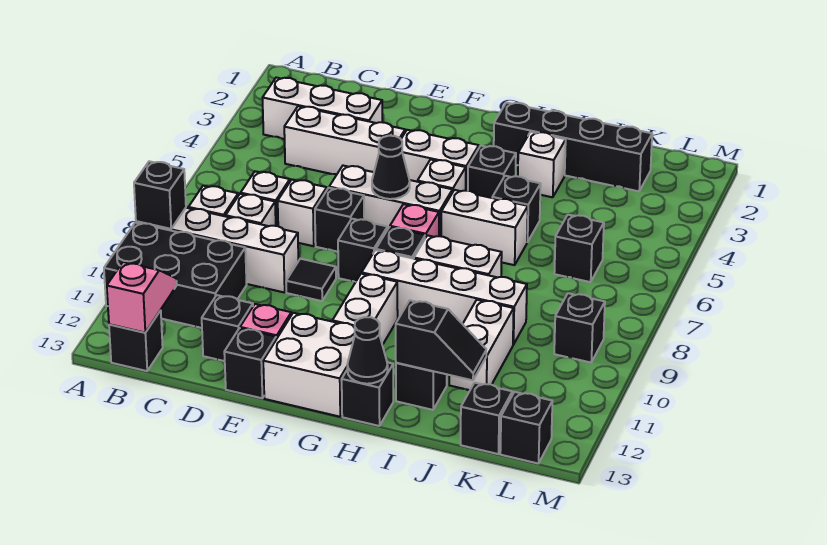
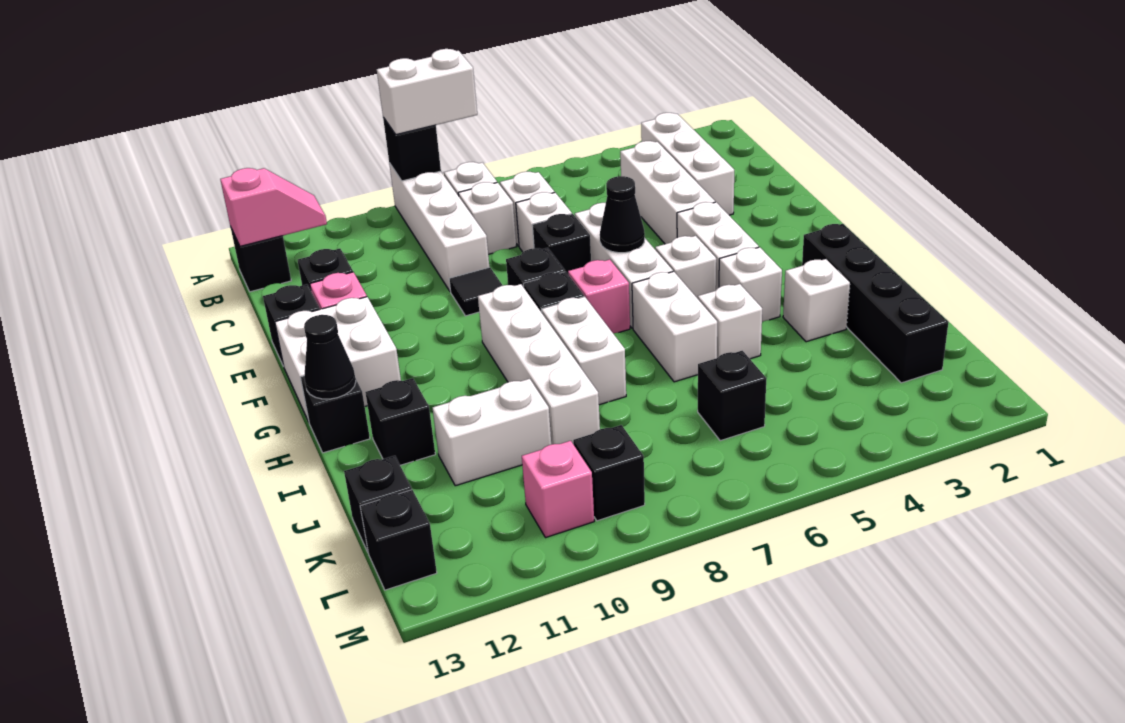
black brick A10:C11 level 1 -> none
white brick G10:G11 level 1 -> white brick A8:A9 level 3
black brick H4 level 1 -> white brick H4 level 1
black brick I5 level 1 -> white brick I5 level 1
black slope I12:J12 level 2 top I -> none
none -> pink brick L10 level 1

